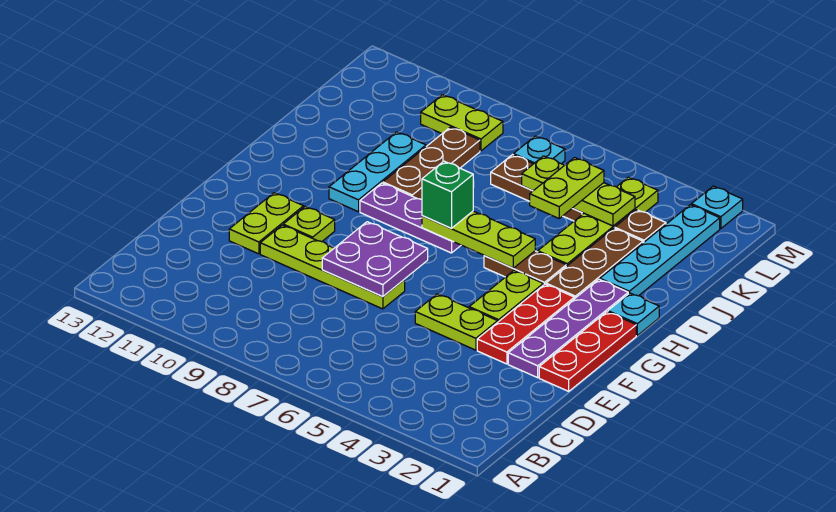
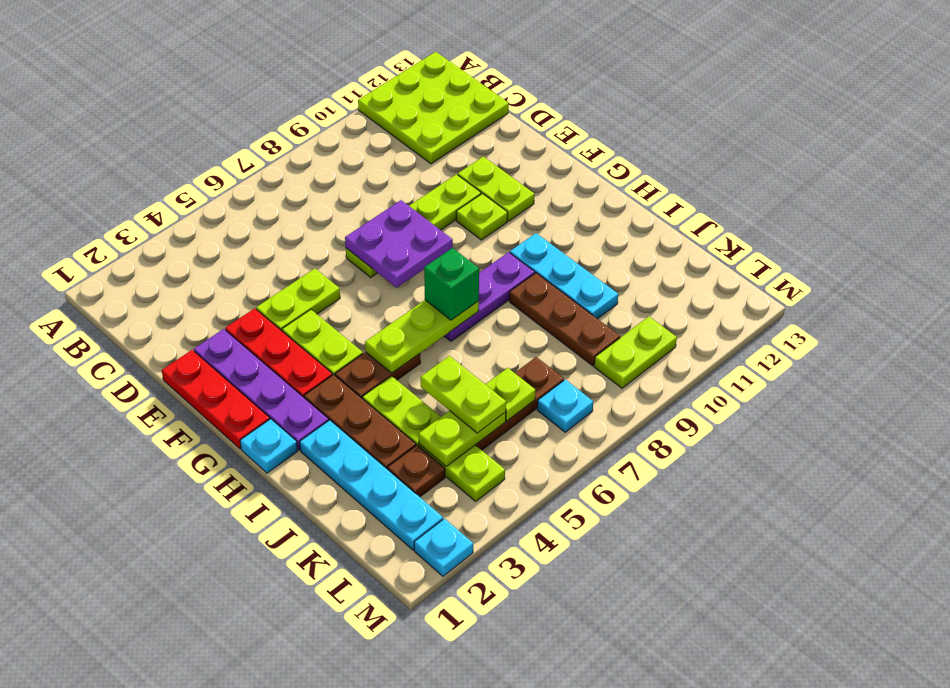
none -> lime plate A11:C13 level 1

